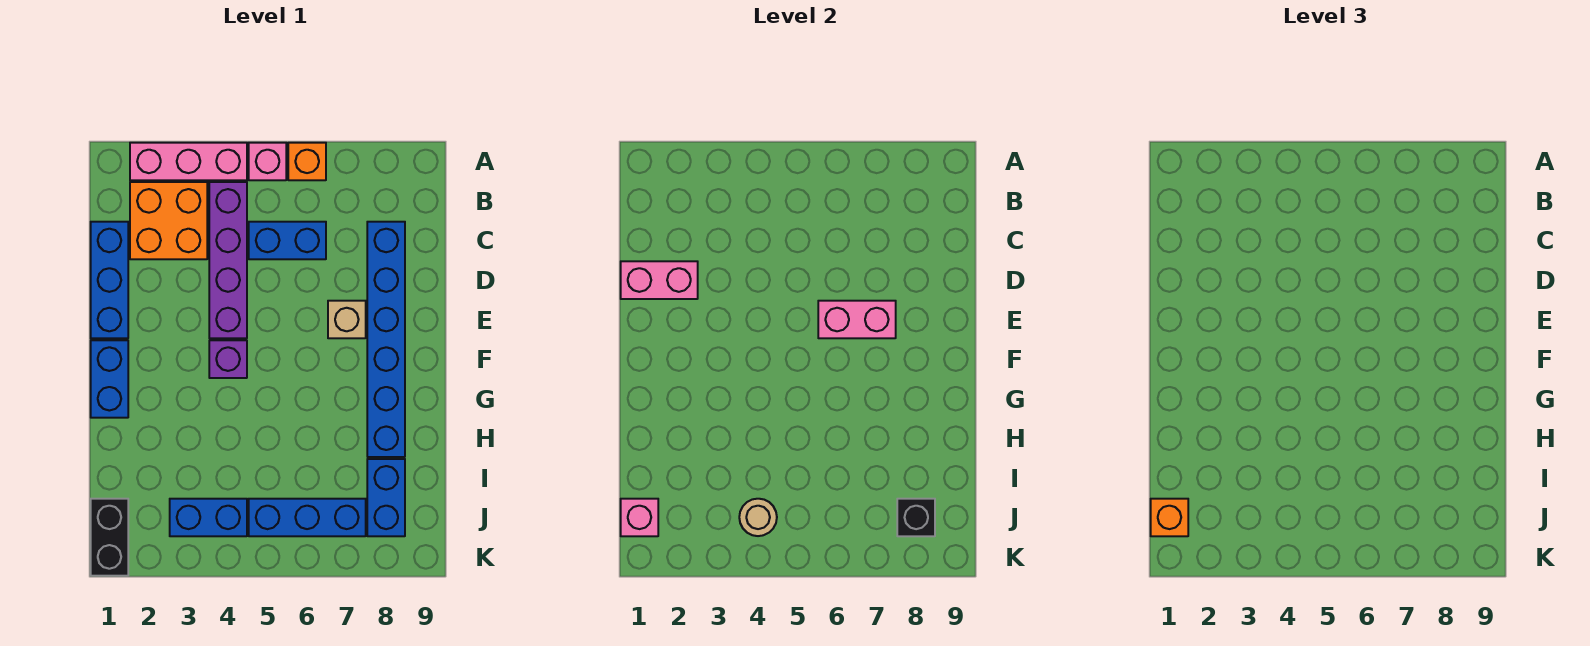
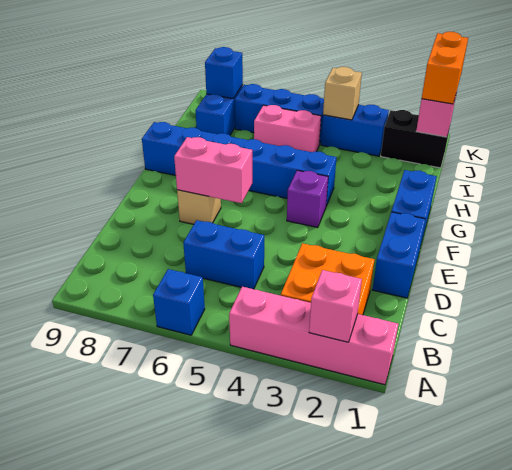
pink brick A2:A4 level 1 -> pink brick A1:A4 level 1
pink brick A5 level 1 -> pink brick A2 level 2
orange brick A6 level 1 -> blue brick A6 level 1
purple brick B4:E4 level 1 -> none
blue brick C1:E1 level 1 -> blue brick D1:E1 level 1
blue brick C8:H8 level 1 -> blue brick G4:G9 level 1
pink brick D1:D2 level 2 -> pink brick I5:I6 level 1
black brick J1:K1 level 1 -> black brick J1:J2 level 1
orange brick J1 level 3 -> orange brick J1:K1 level 3
tan round brick J4 level 2 -> tan brick J4 level 2
black brick J8 level 2 -> blue brick J8 level 2

